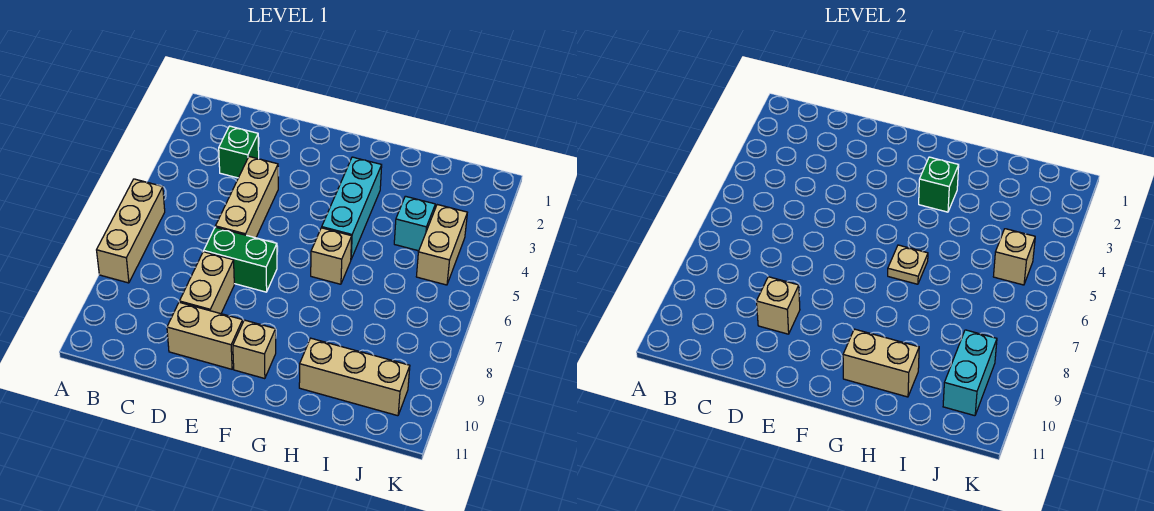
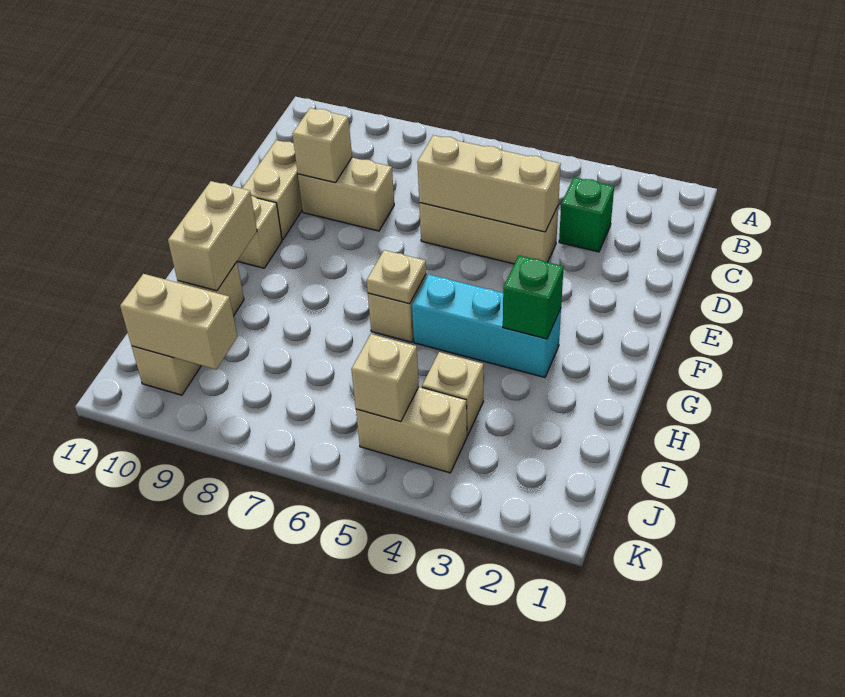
tan brick A6:A8 level 1 -> tan brick D4:D6 level 2
green brick D7:E7 level 1 -> none
cyan brick I4 level 1 -> tan brick I4 level 1
cyan brick J9:J10 level 2 -> tan brick J9:J10 level 2

